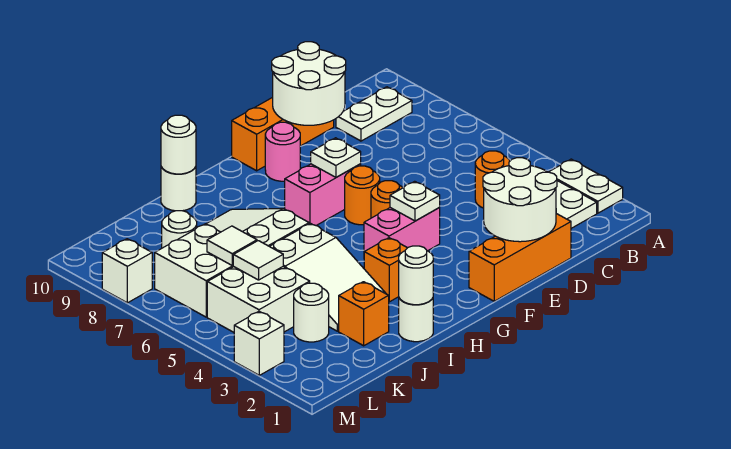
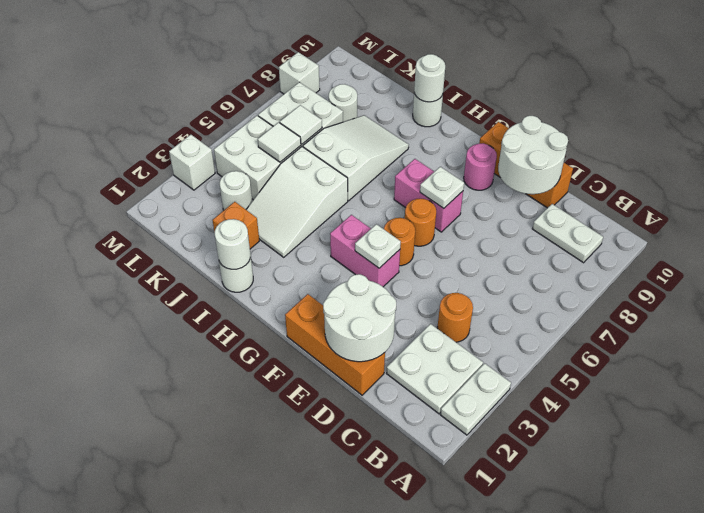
orange brick H3 level 1 -> none

